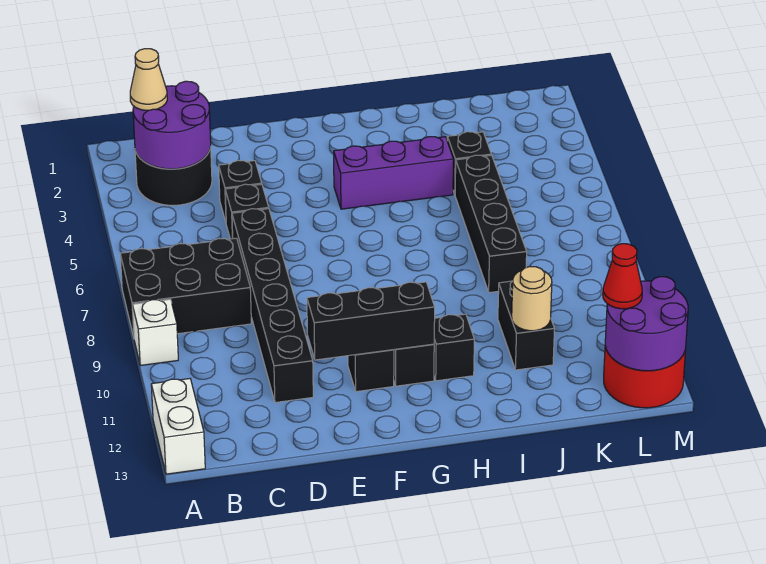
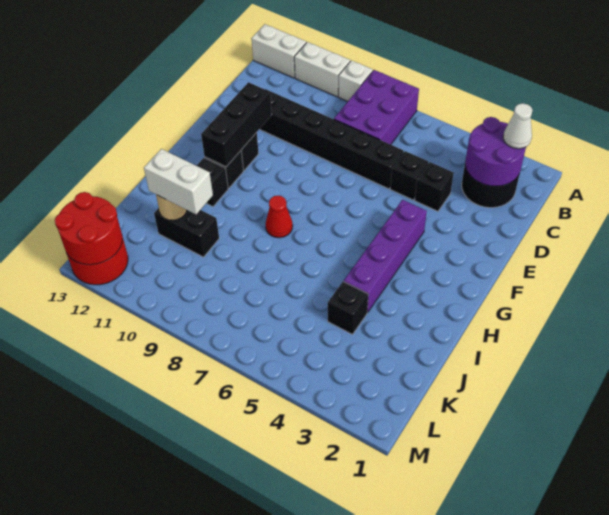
black brick A7:C8 level 1 -> purple brick A7:C8 level 1
none -> white brick A10:A11 level 1
tan cone B2 level 3 -> white cone B2 level 3
purple brick G4:I4 level 1 -> purple brick F4:I4 level 1
black brick J5:J8 level 1 -> none
none -> white brick J10:J11 level 3
purple round brick L12:M13 level 2 -> red round brick L12:M13 level 2
red cone L12 level 3 -> red cone H8 level 1

